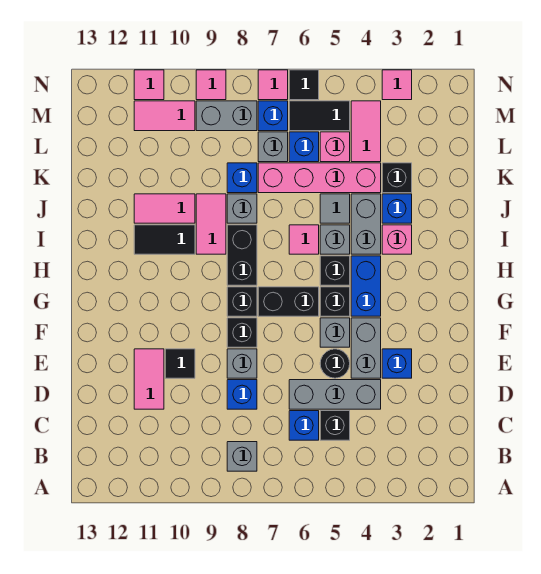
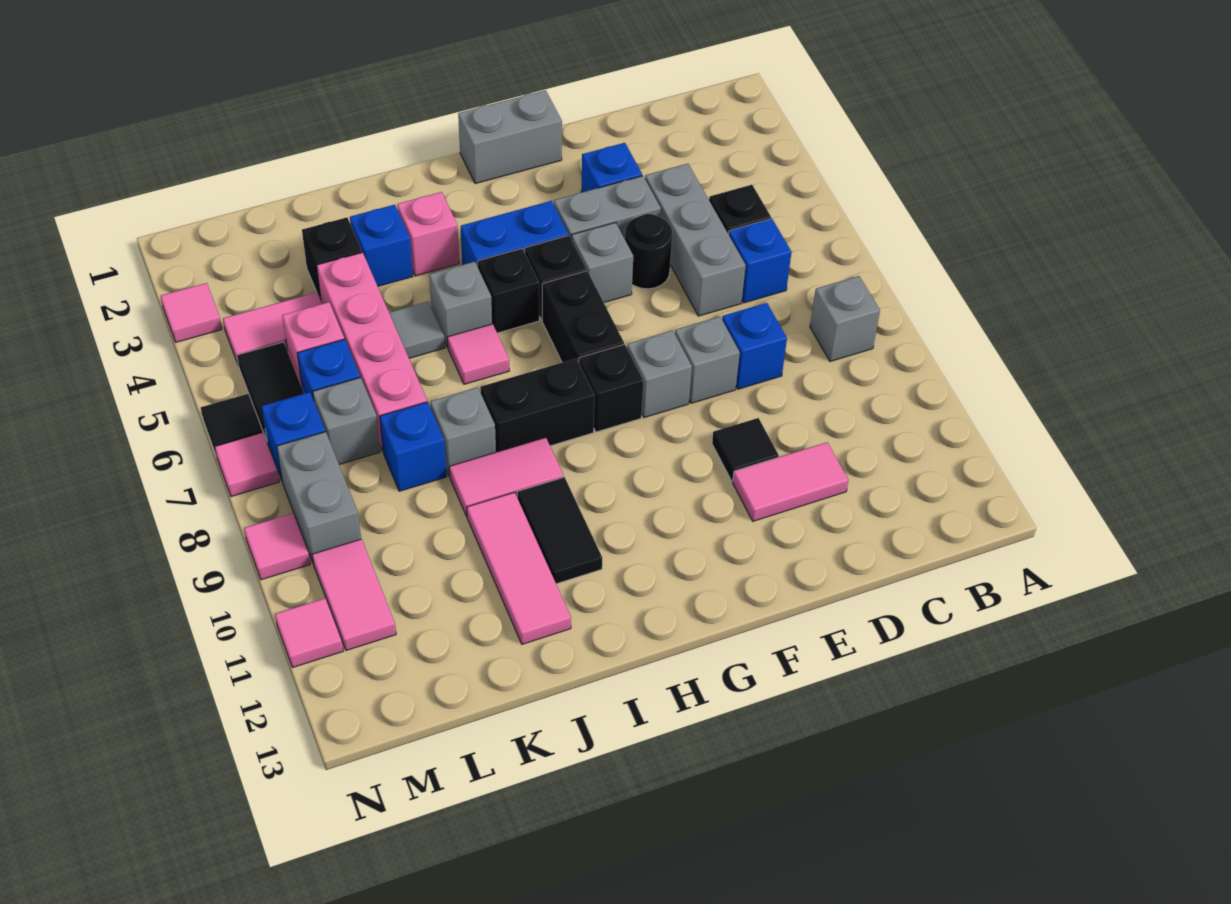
black brick F8 level 1 -> grey brick F8 level 1
grey brick I4:J4 level 1 -> grey brick F1:G1 level 1
pink tile J10:J11 level 1 -> pink tile J10:J12 level 1

